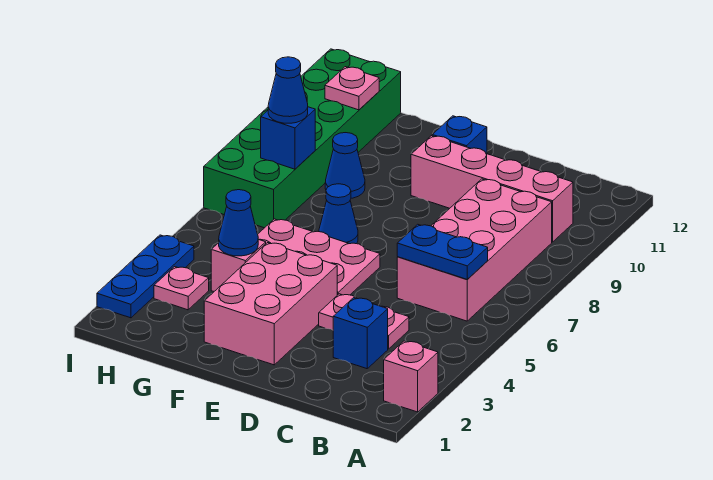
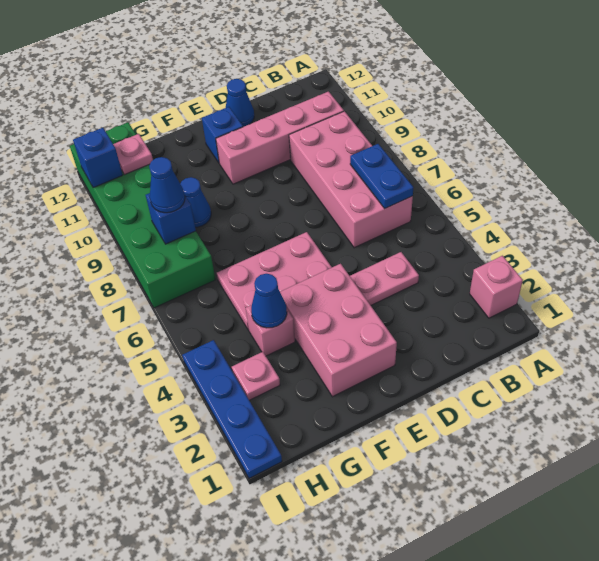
blue plate B6:C6 level 2 -> blue plate B6:B7 level 2
blue brick C3 level 1 -> blue brick I11 level 2
blue cone F7 level 1 -> blue cone D12 level 1
blue plate I2:I4 level 1 -> blue plate I1:I4 level 1

